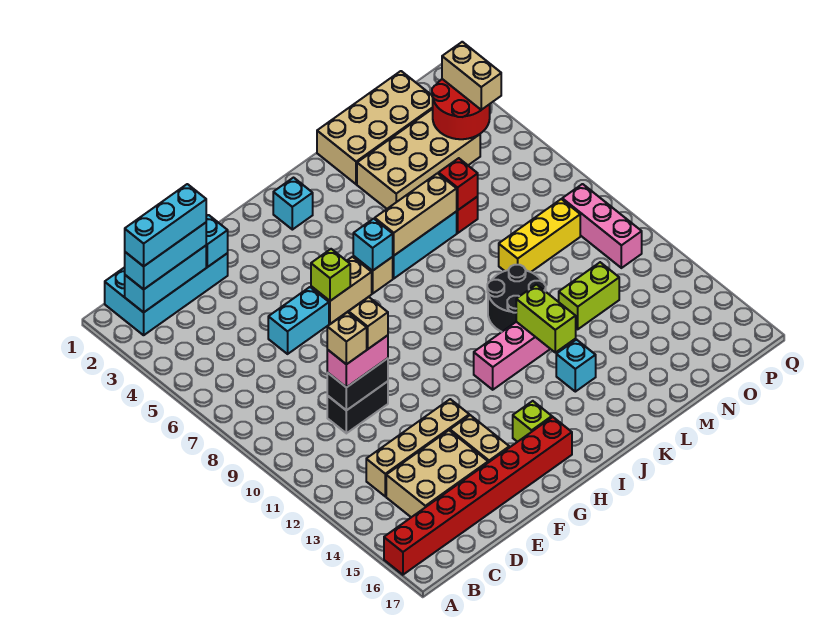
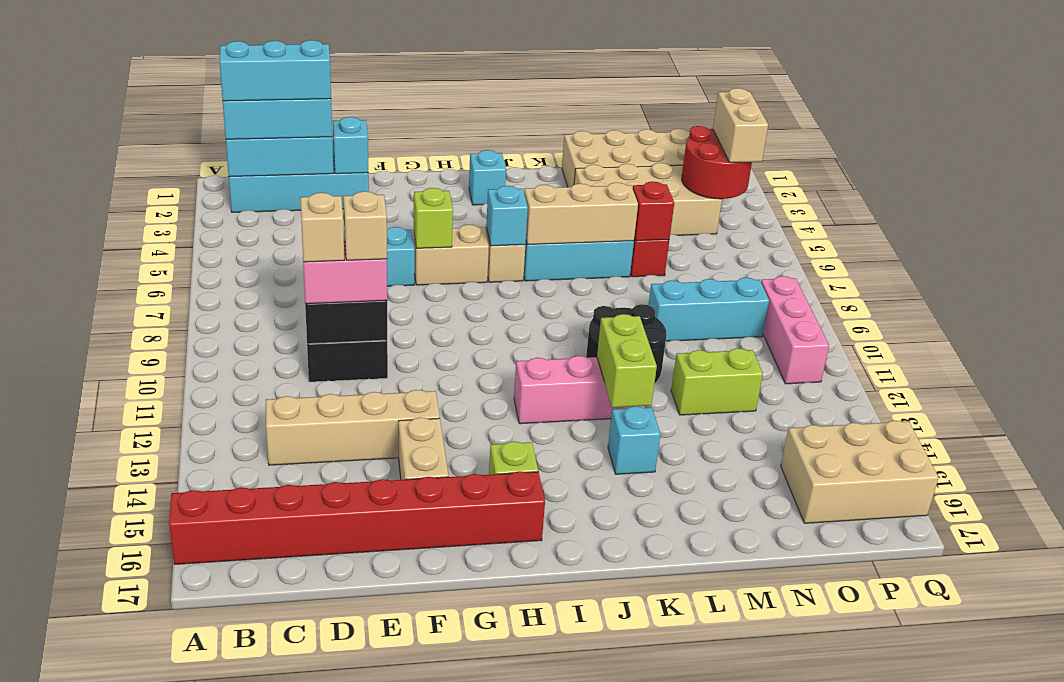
tan brick C14:E15 level 1 -> tan brick O15:Q16 level 1
yellow brick M9:O9 level 1 -> cyan brick M9:O9 level 1

